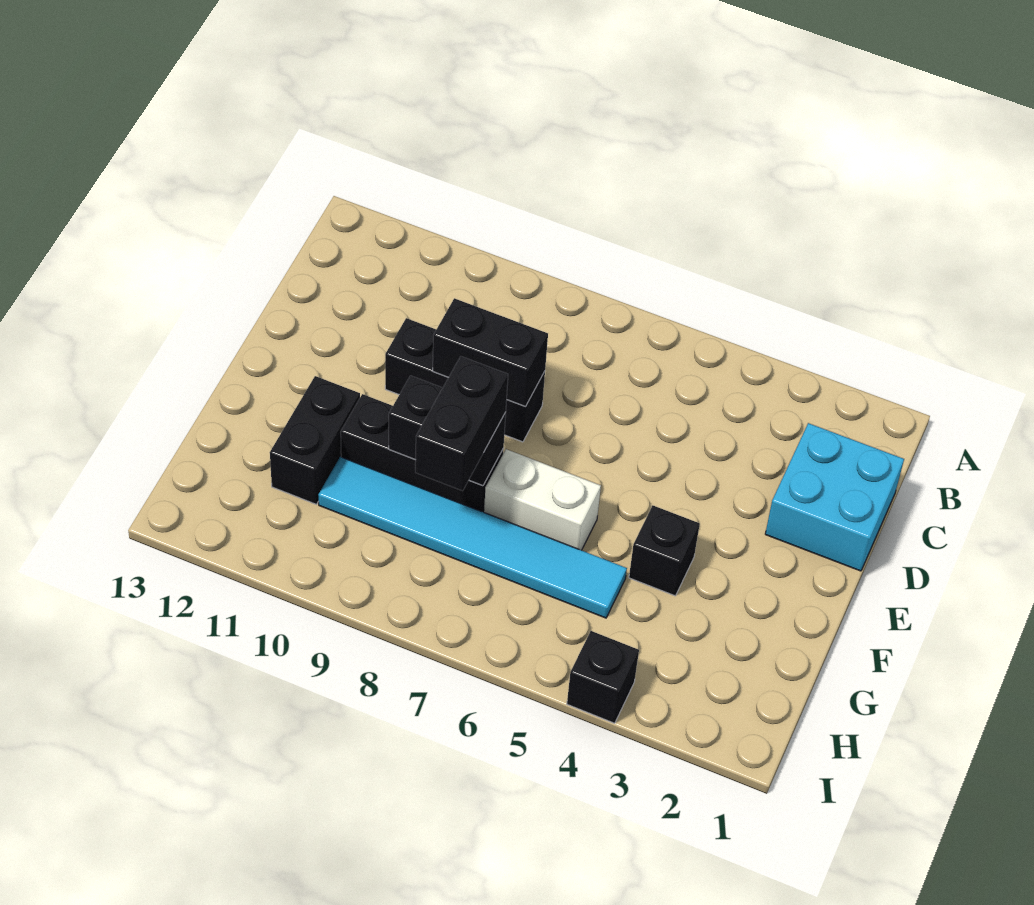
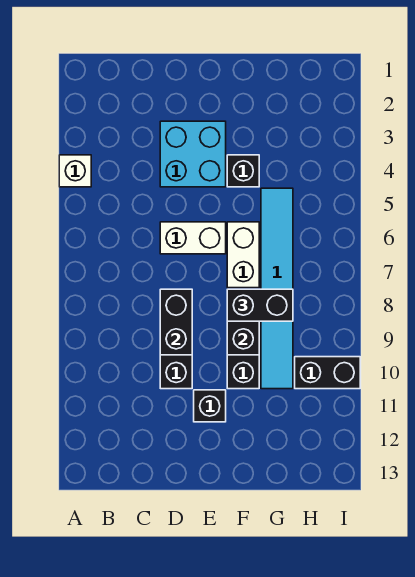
none -> white brick A4 level 1
cyan brick C1:D2 level 1 -> cyan brick D3:E4 level 1
none -> white brick D6:E6 level 1
black brick F11:G11 level 1 -> black brick H10:I10 level 1
black brick I4 level 1 -> black brick E11 level 1

